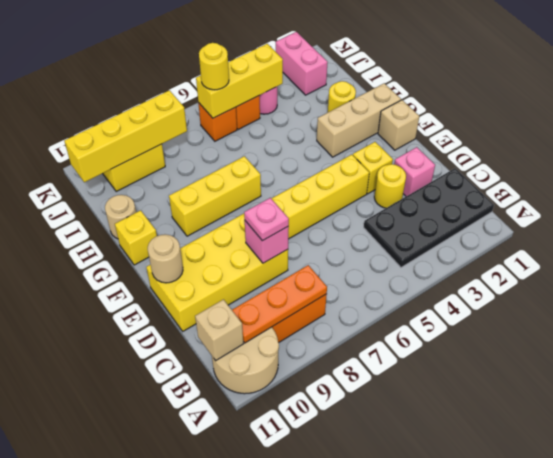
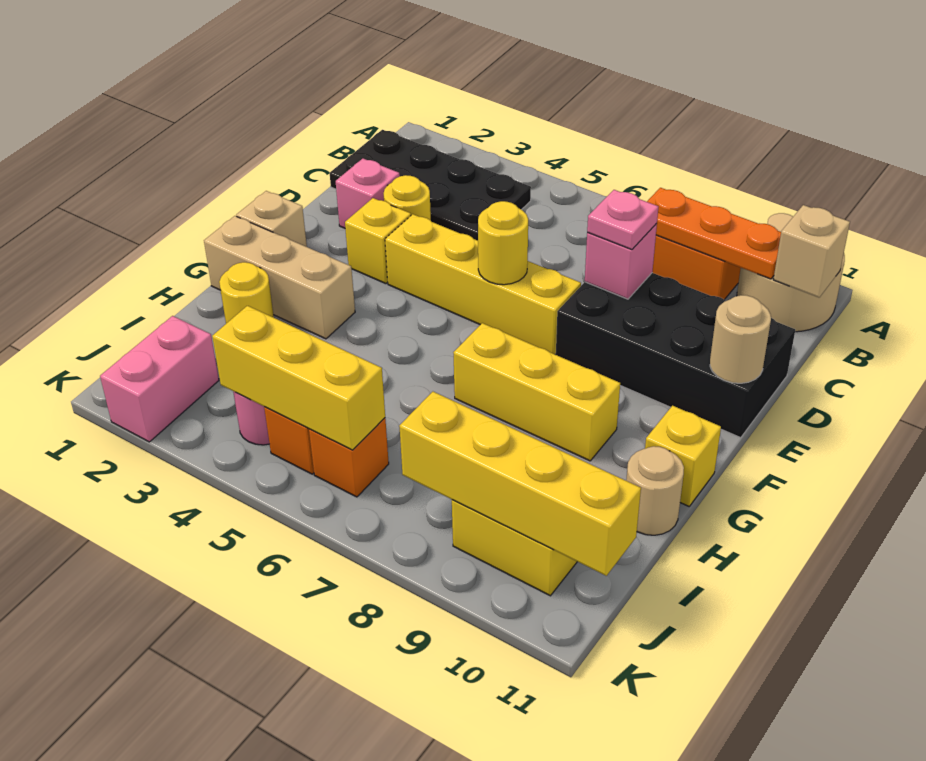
yellow brick D8:E11 level 1 -> black brick D8:E11 level 1
yellow round brick J6 level 3 -> yellow round brick E6 level 2

